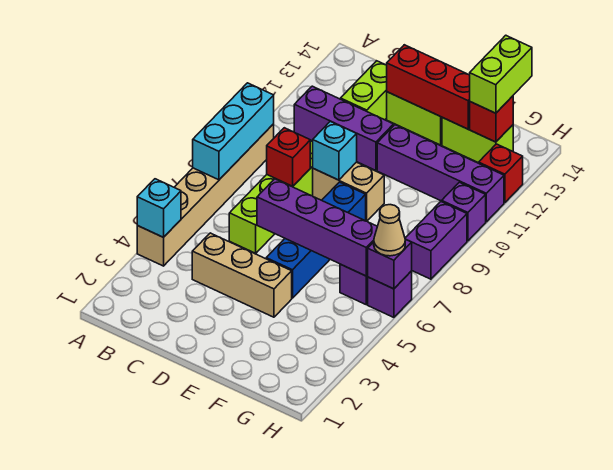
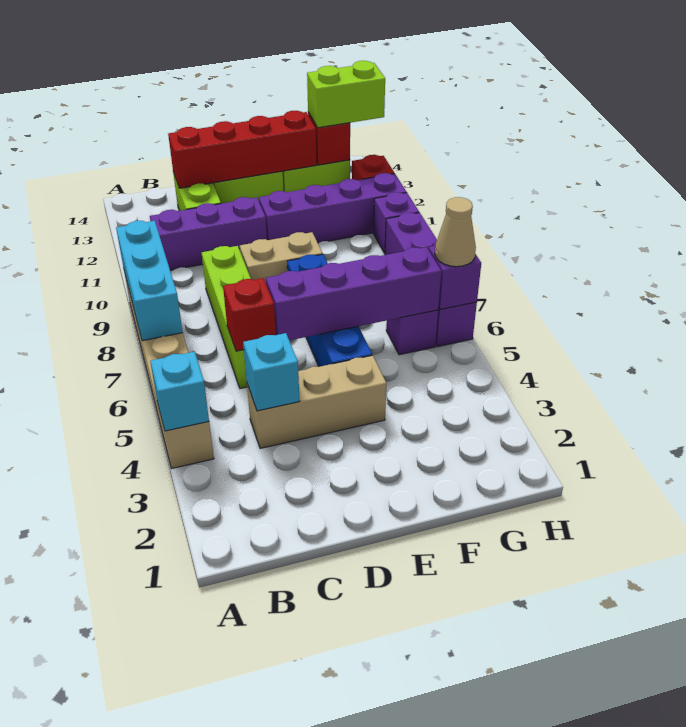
red brick C8 level 2 -> red brick C6 level 2
cyan brick D9 level 2 -> cyan brick C4 level 2
red brick D13:F13 level 2 -> red brick C13:F13 level 2
lime brick G13:G14 level 3 -> lime brick G13:H13 level 3

